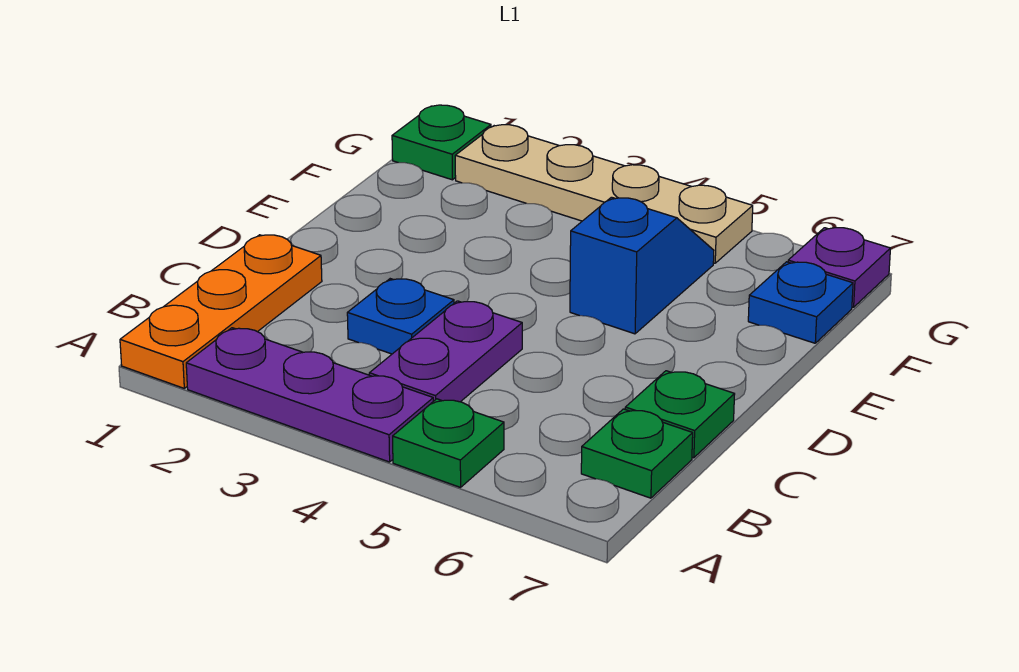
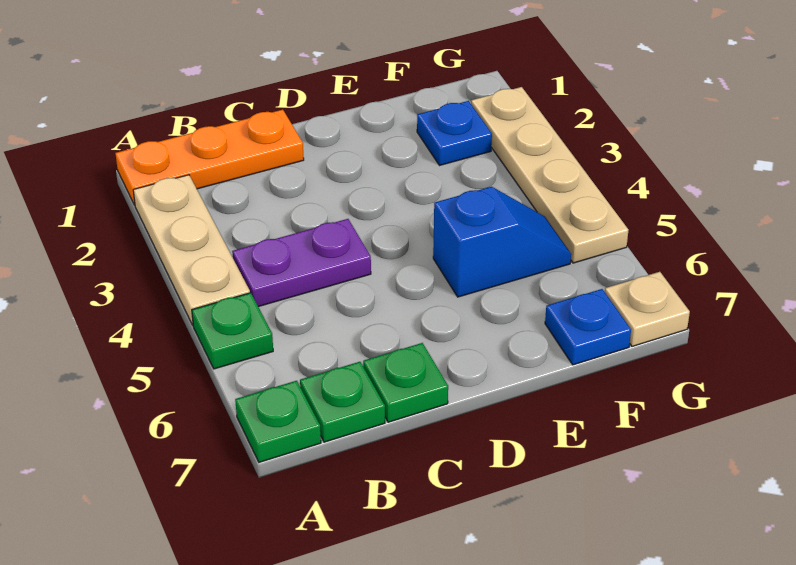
purple plate A2:A4 level 1 -> tan plate A2:A4 level 1
blue plate C3 level 1 -> blue plate F2 level 1
green plate G1 level 1 -> green plate A7 level 1
purple plate G7 level 1 -> tan plate G7 level 1

